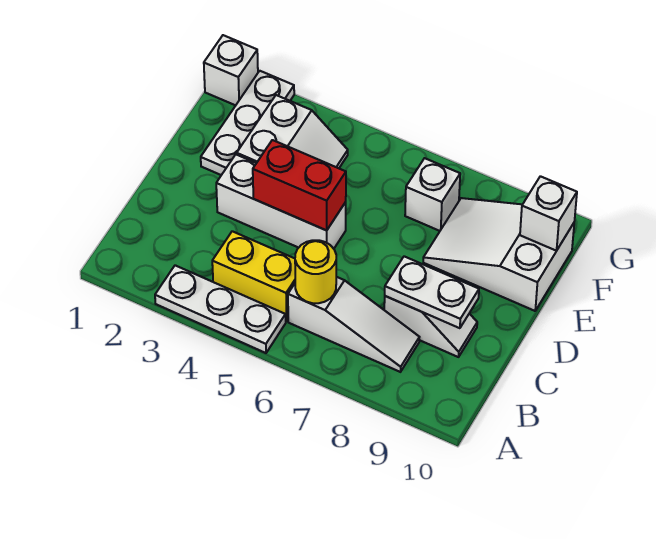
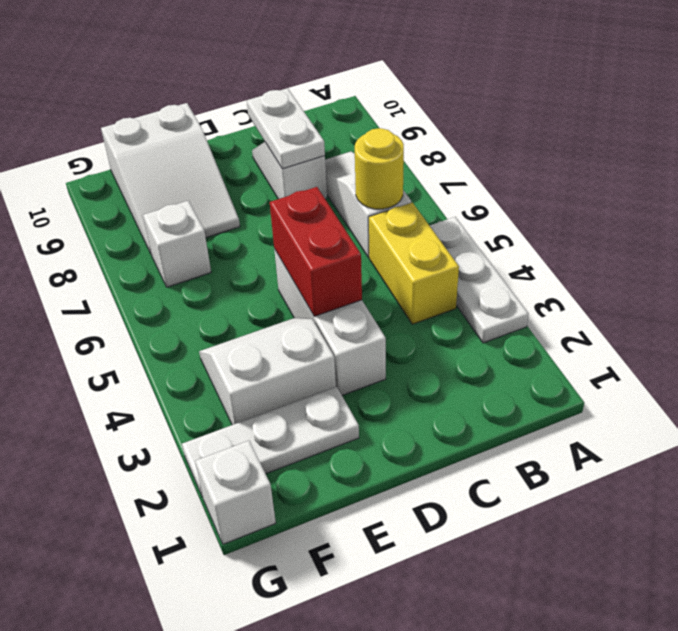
white brick F10 level 2 -> none

